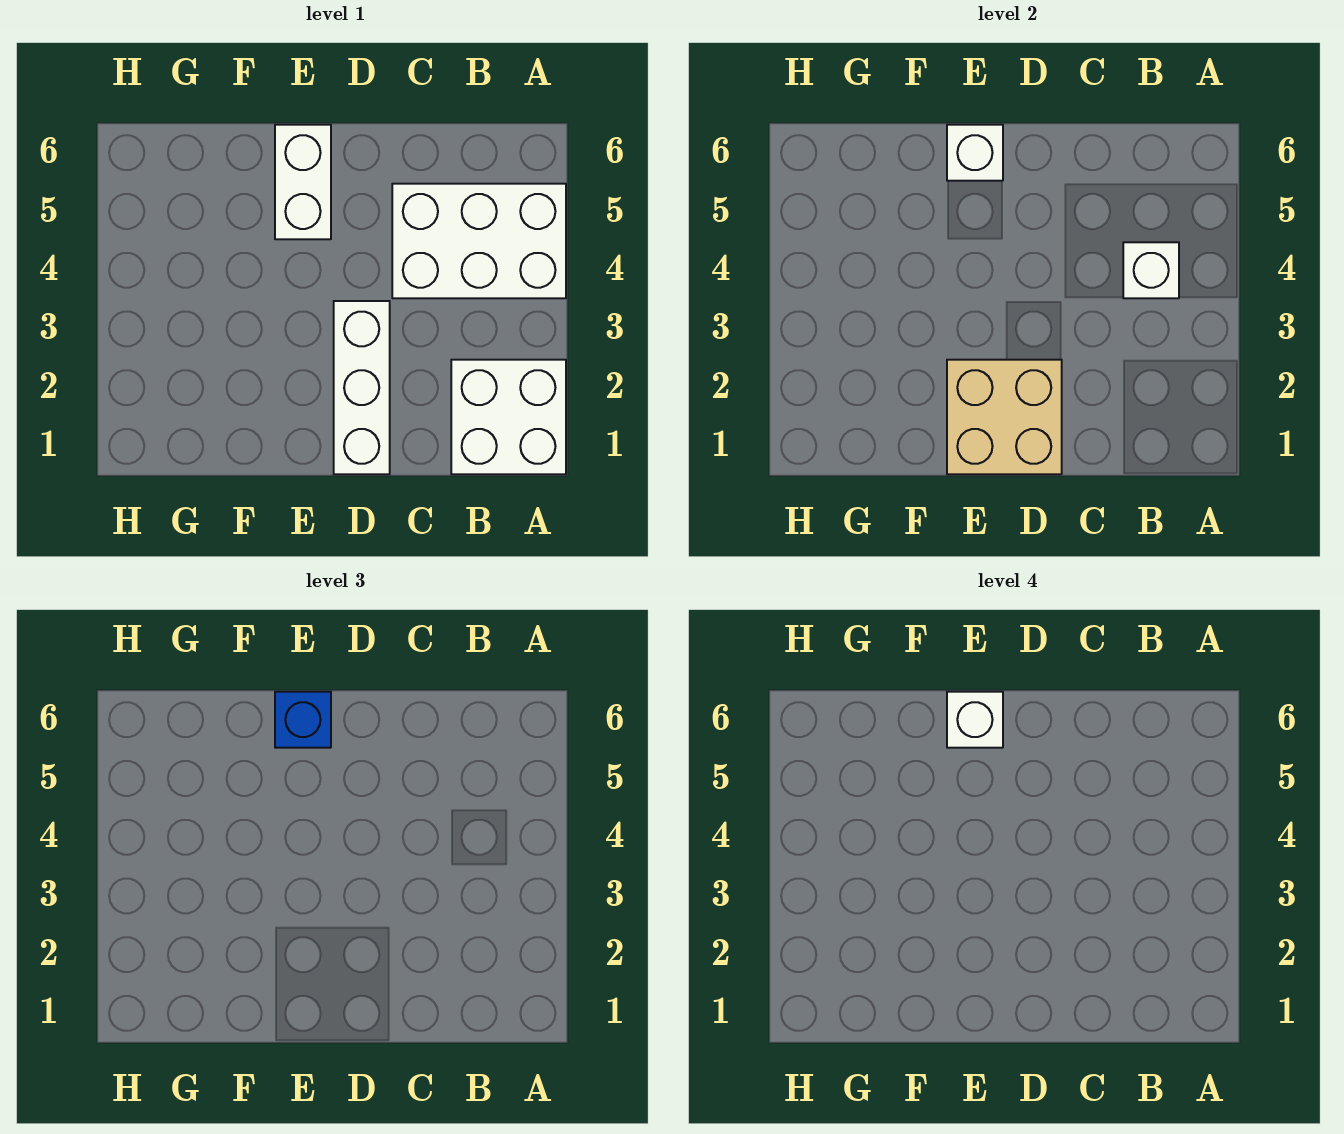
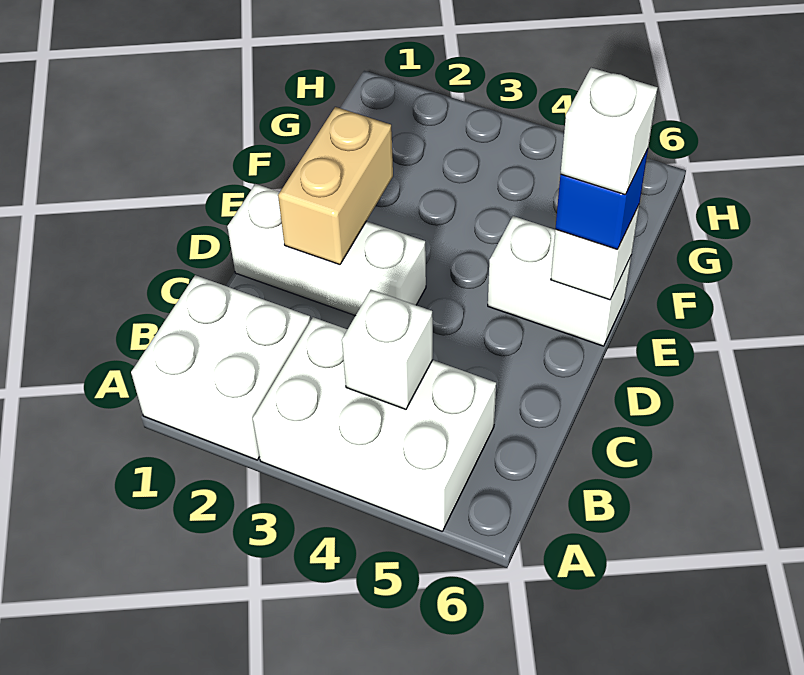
white brick A4:C5 level 1 -> white brick A3:B5 level 1
tan brick D1:E2 level 2 -> tan brick D2:E2 level 2

